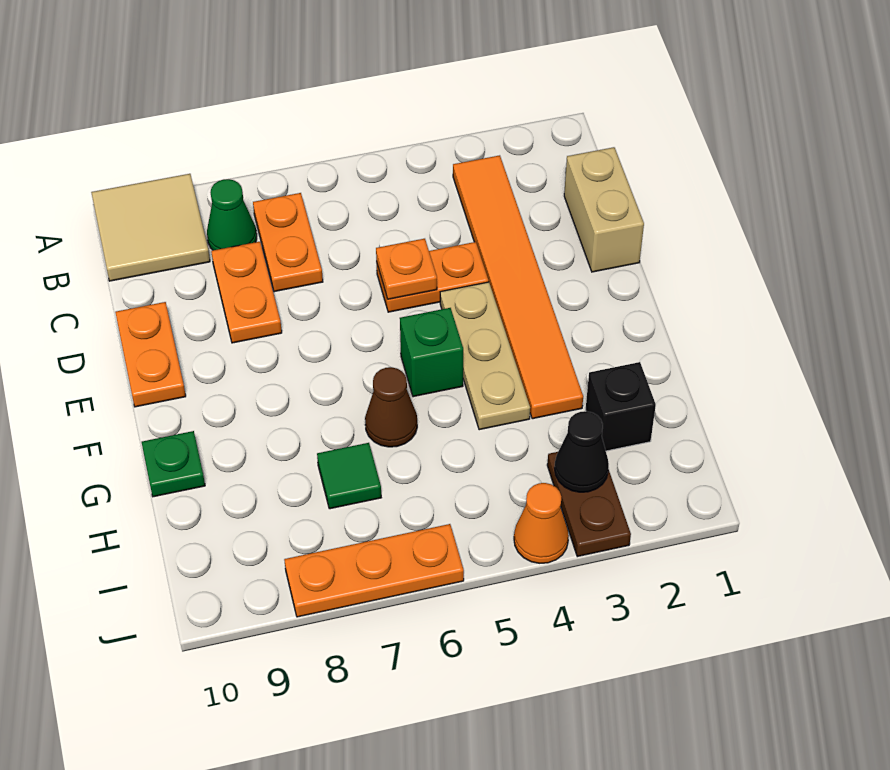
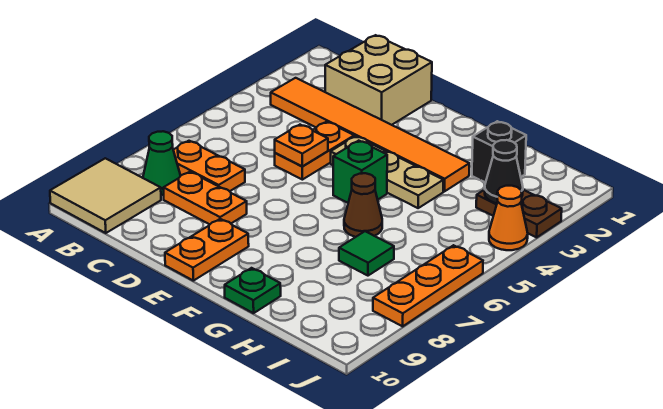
tan brick C1:D1 level 1 -> tan brick C1:D2 level 1
orange plate D10:E10 level 1 -> orange plate E9:E10 level 1

